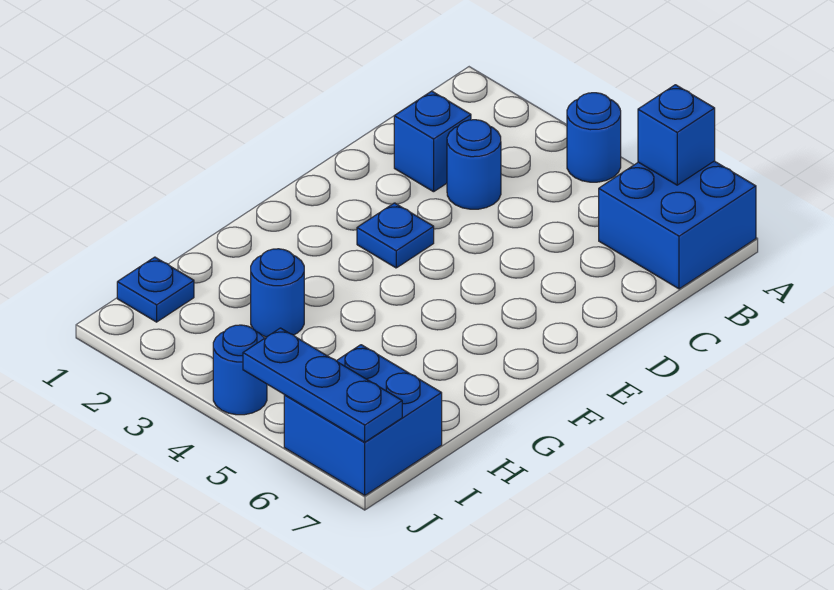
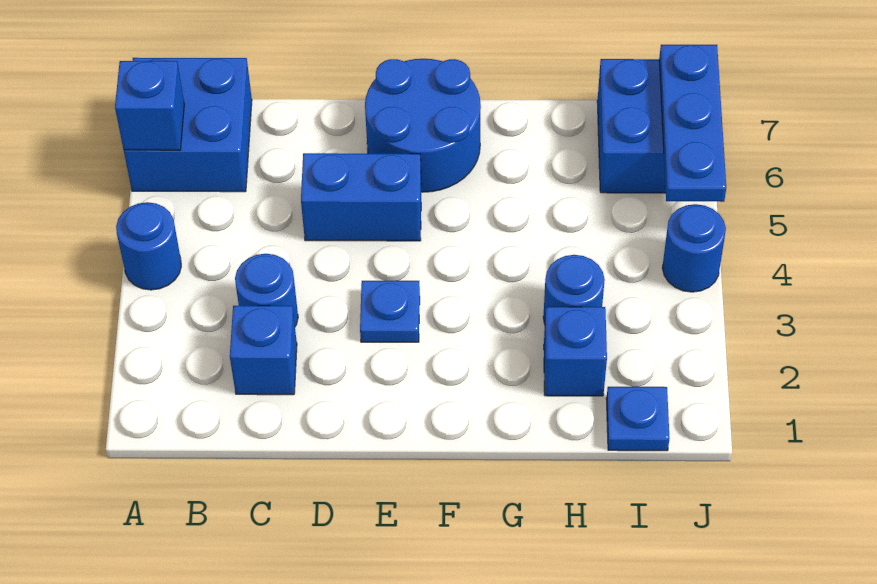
none -> blue brick D5:E5 level 1
none -> blue round brick E6:F7 level 1
none -> blue brick H2 level 1

